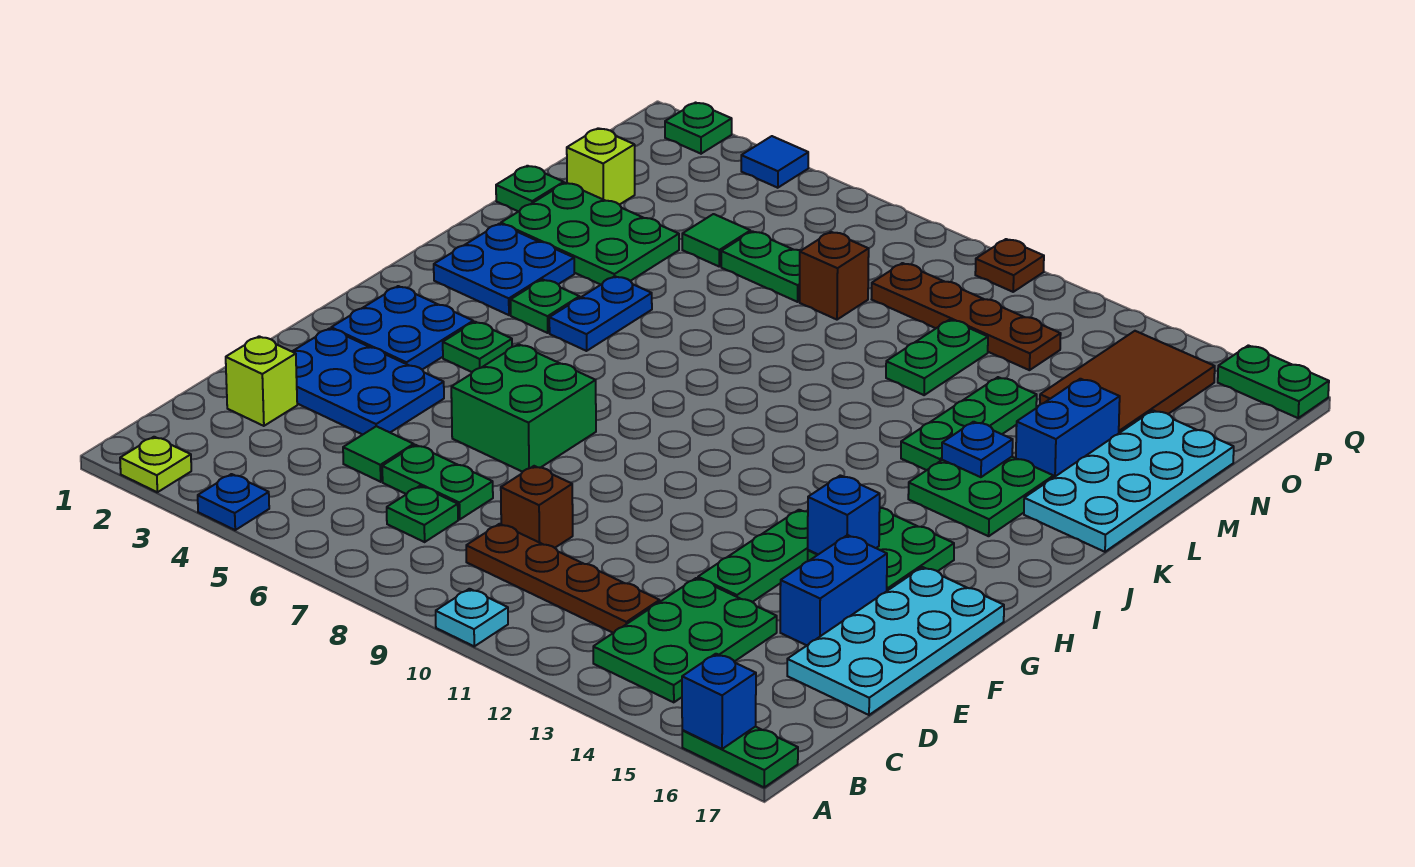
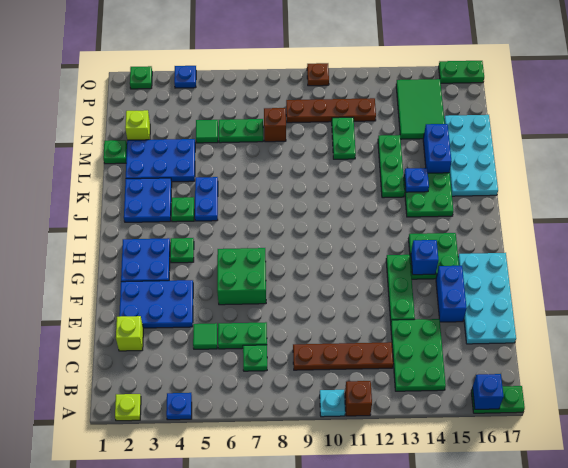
brown brick D9 level 1 -> brown brick A11 level 1
green plate L2:M4 level 1 -> blue plate L2:M4 level 1
brown tile N14:P15 level 1 -> green tile N14:P15 level 1
blue tile Q4 level 1 -> blue plate Q4 level 1

